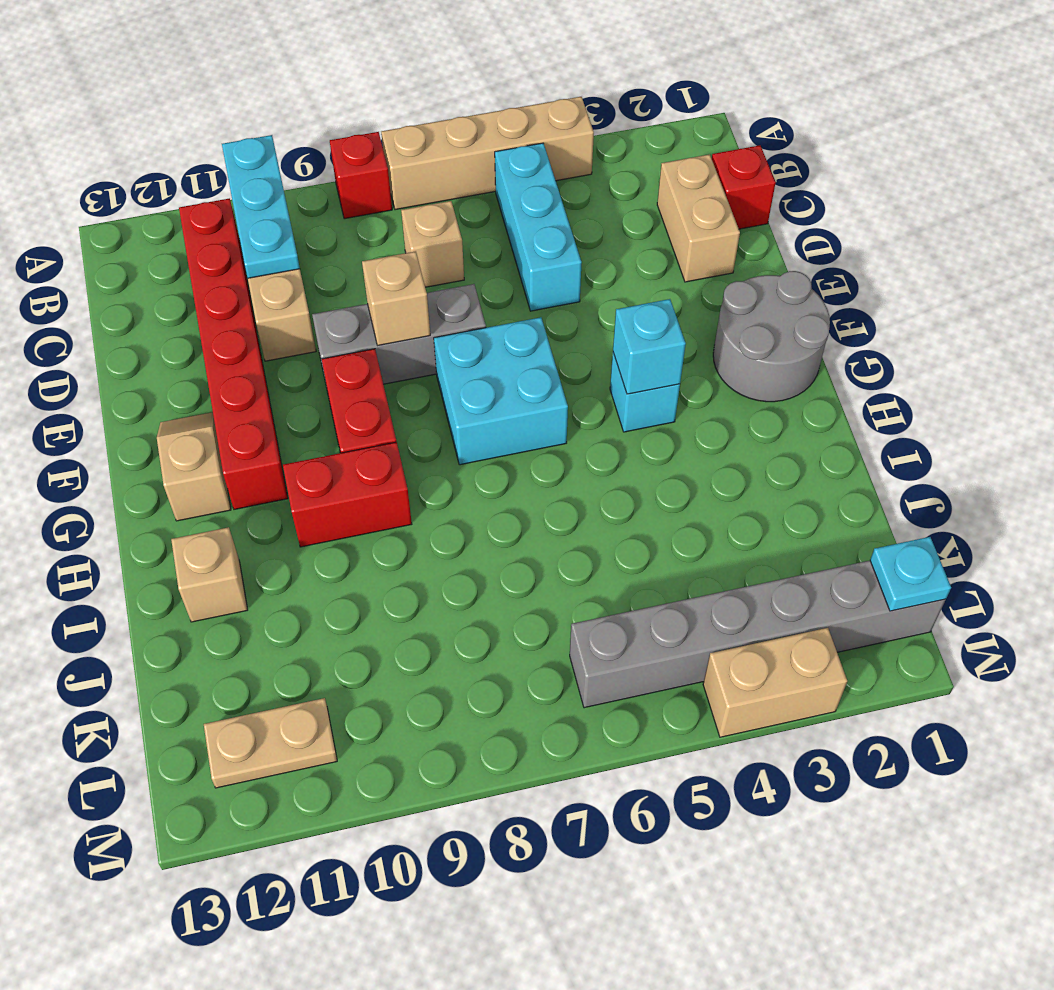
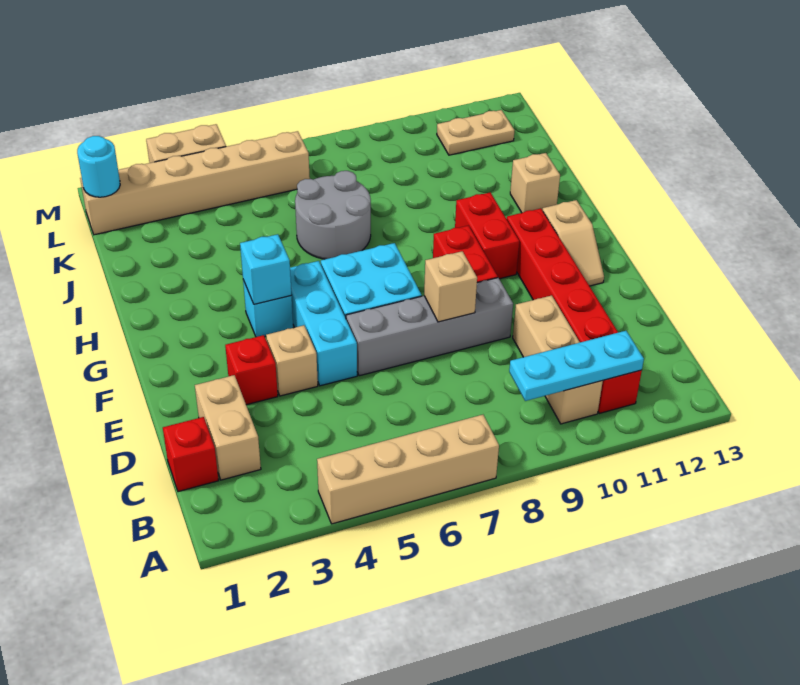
red brick A8 level 1 -> red brick E3 level 1
cyan plate A10:C10 level 2 -> cyan plate B9:B11 level 2
cyan brick B5:D5 level 1 -> cyan brick E5:G5 level 1
tan brick C7 level 1 -> tan brick E4 level 1
grey brick E7:E9 level 1 -> grey brick E6:E9 level 1
grey round brick F1:G2 level 1 -> grey round brick I6:J7 level 1
red brick H9:H10 level 1 -> red brick G10:H10 level 1
grey brick L1:L6 level 1 -> tan brick L1:L6 level 1
cyan plate L1 level 2 -> cyan round brick L1 level 2

